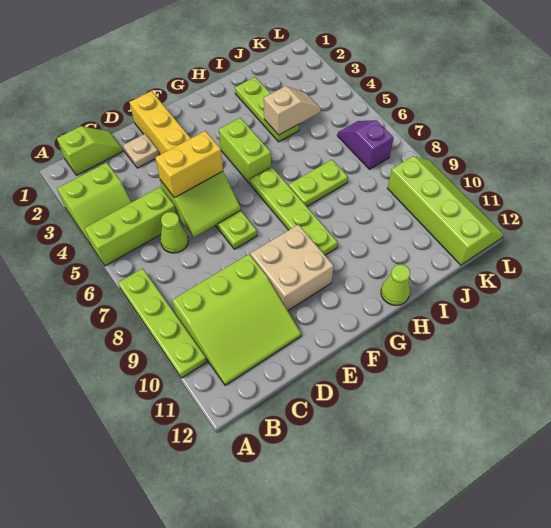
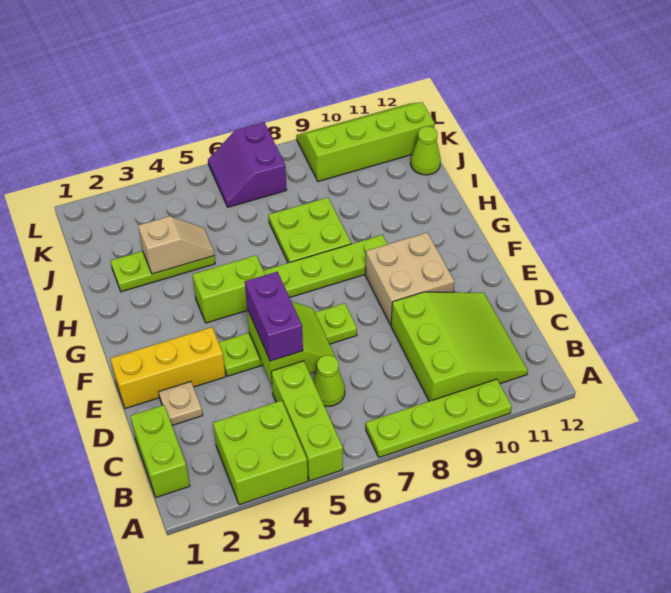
lime slope A3:B4 level 1 top 3 -> lime brick A3:B4 level 1
lime slope B1:C1 level 1 top B -> lime brick B1:C1 level 1
yellow brick D5:E5 level 3 -> purple brick D5:E5 level 3
lime plate H7:I7 level 1 -> lime plate H7:I8 level 1
lime cone H12 level 1 -> lime cone J12 level 1
tan slope I4:J4 level 2 top I -> tan slope I3:I4 level 2 top 3
purple slope K6:K7 level 1 top 7 -> purple slope K6:L7 level 1 top 7

